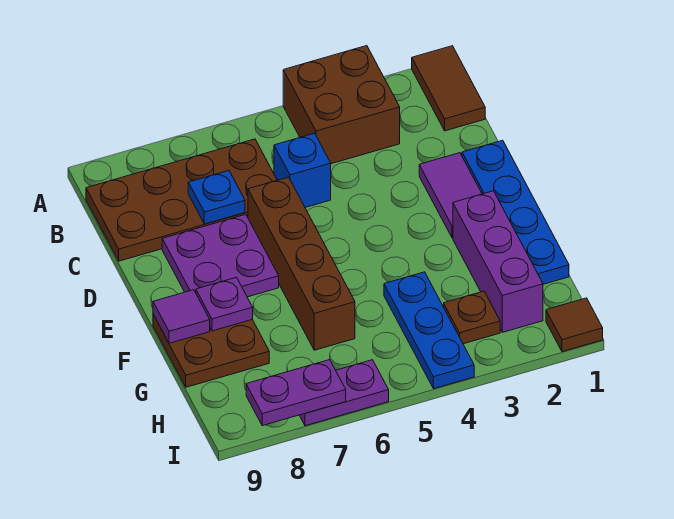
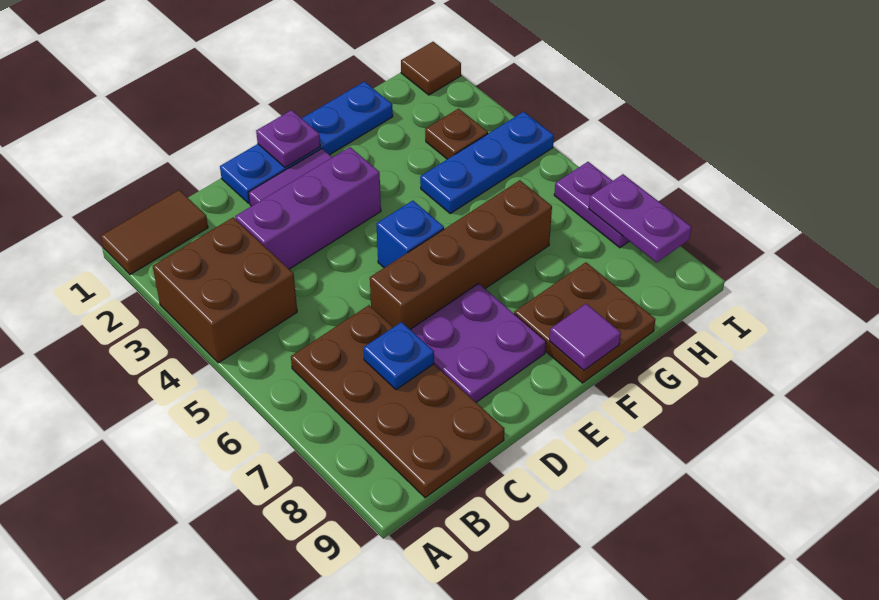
blue brick C5 level 1 -> blue brick E5 level 1
purple brick F2:H2 level 1 -> purple brick C3:E3 level 1
purple plate F8 level 2 -> purple plate E1 level 2

